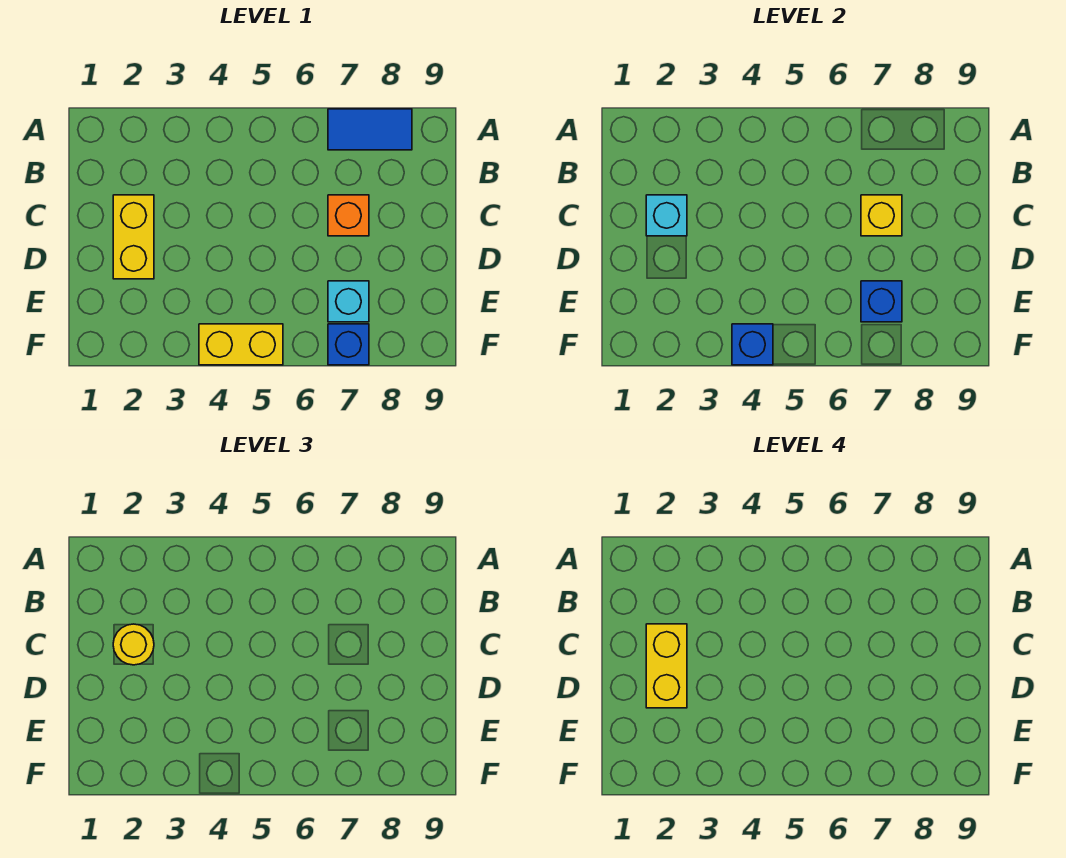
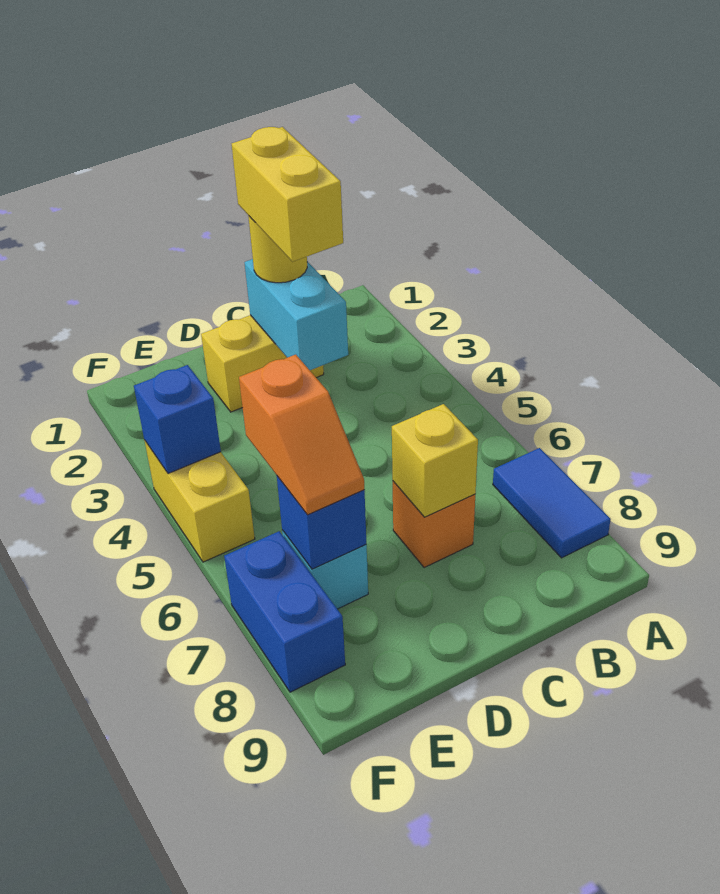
cyan brick C2 level 2 -> cyan brick C2:C3 level 2
yellow brick C2:D2 level 4 -> yellow brick C2:C3 level 4
none -> orange slope E6:E7 level 3 top 6
blue brick F7 level 1 -> blue brick F7:F8 level 1

